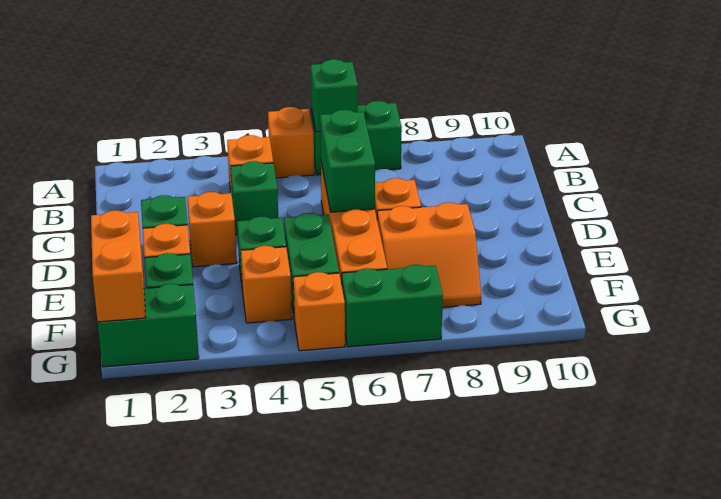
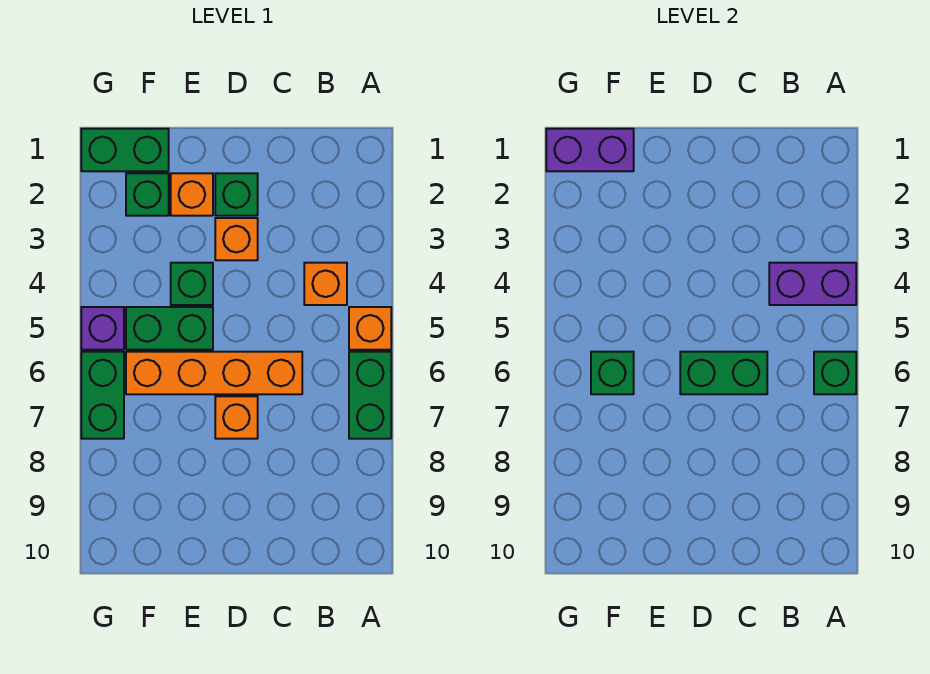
none -> purple brick A4:B4 level 2
green brick C4 level 1 -> green brick F6 level 2
orange slope E7:F8 level 1 top E -> none
orange brick F1:G1 level 2 -> purple brick F1:G1 level 2
orange brick F4 level 1 -> none
green brick G1:G2 level 1 -> green brick F1:G1 level 1
orange brick G5 level 1 -> purple brick G5 level 1

